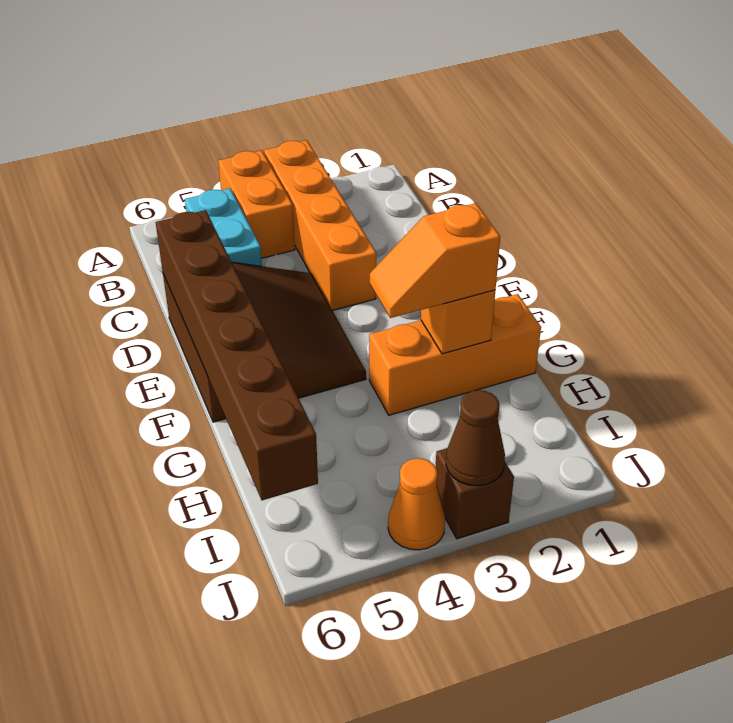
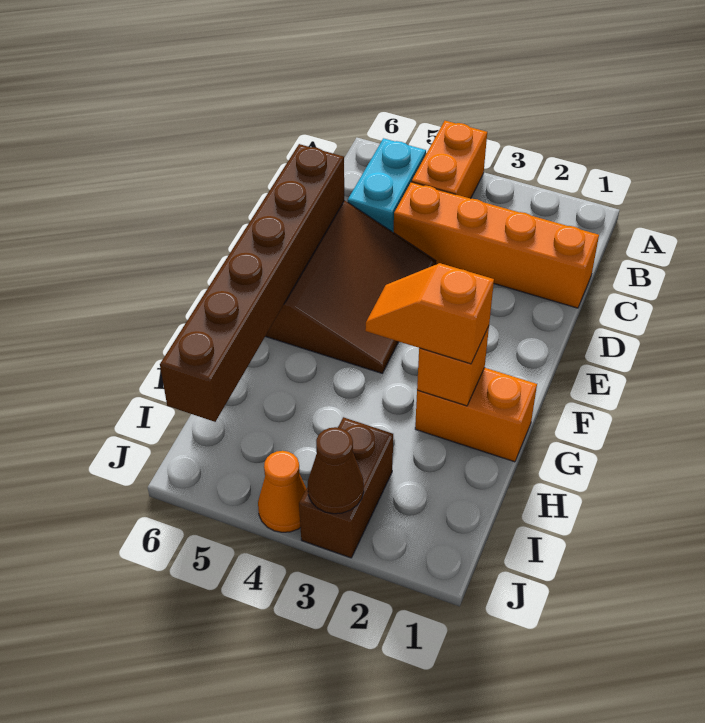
orange brick A3:D3 level 1 -> orange brick C1:C4 level 1
orange brick G1:G3 level 1 -> orange brick G1:G2 level 1
brown brick J3 level 1 -> brown brick I3:J3 level 1

